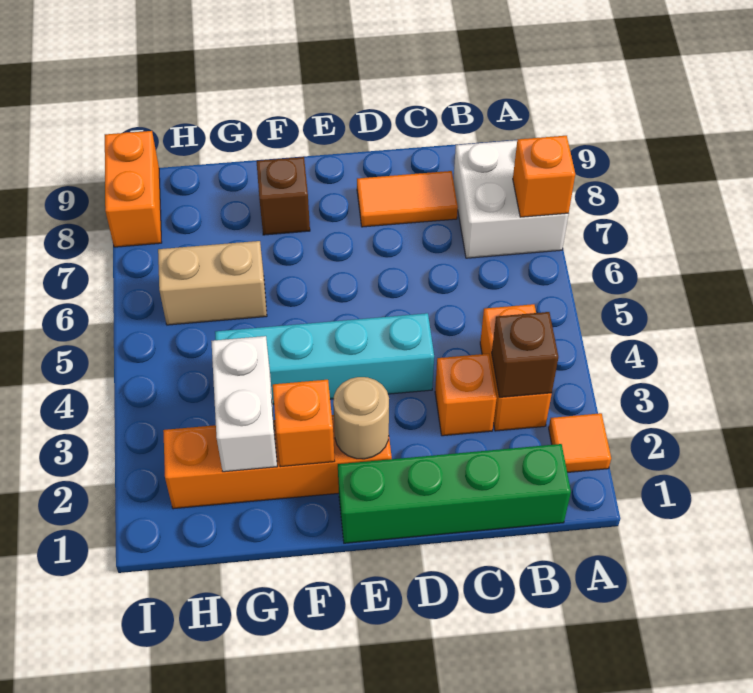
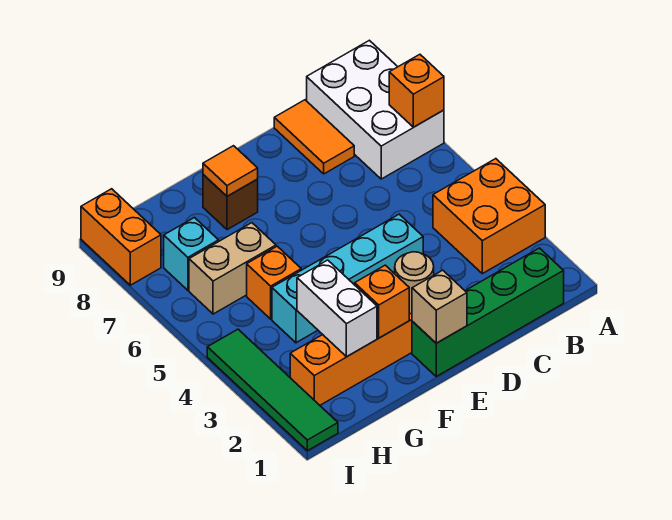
orange tile A2 level 1 -> orange tile F8 level 2
white brick A7:B8 level 1 -> white brick A7:B9 level 1
orange brick B3:B4 level 1 -> orange brick A3:B4 level 1
brown brick B3 level 2 -> none
orange brick C3 level 1 -> orange brick G5 level 1
orange tile C8:D8 level 1 -> orange tile C8:C9 level 1
none -> tan brick E1 level 2
none -> cyan brick H7 level 1
none -> green tile I1:I4 level 1

